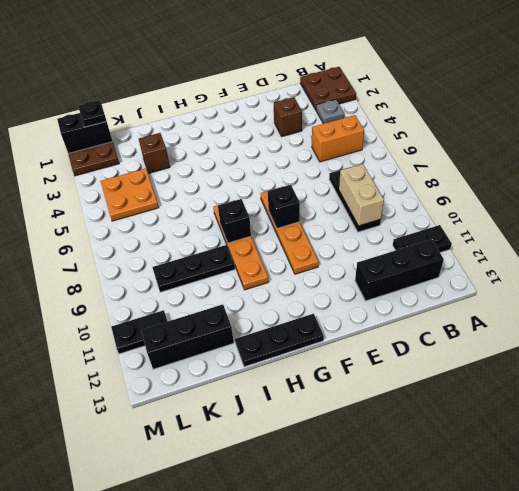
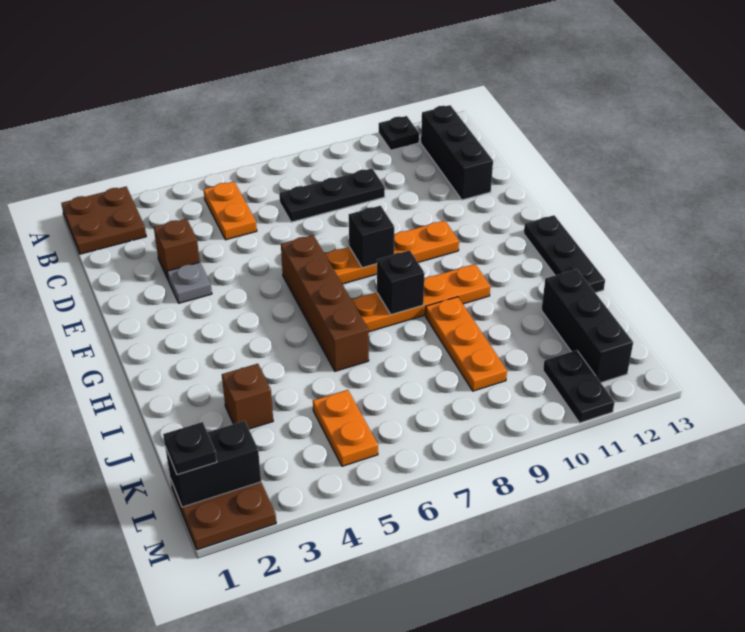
black plate A11:B11 level 1 -> black plate A11 level 1
grey plate B3 level 1 -> grey plate E3 level 1
orange brick B5:C5 level 1 -> orange plate B5:C5 level 1
tan brick C8:C9 level 2 -> none
none -> brown brick F6:I6 level 1
black plate I9:K9 level 1 -> orange plate I9:K9 level 1
orange plate K4:L5 level 1 -> orange plate K5:L5 level 1
black brick L1:M1 level 2 -> black brick L1:L2 level 2

